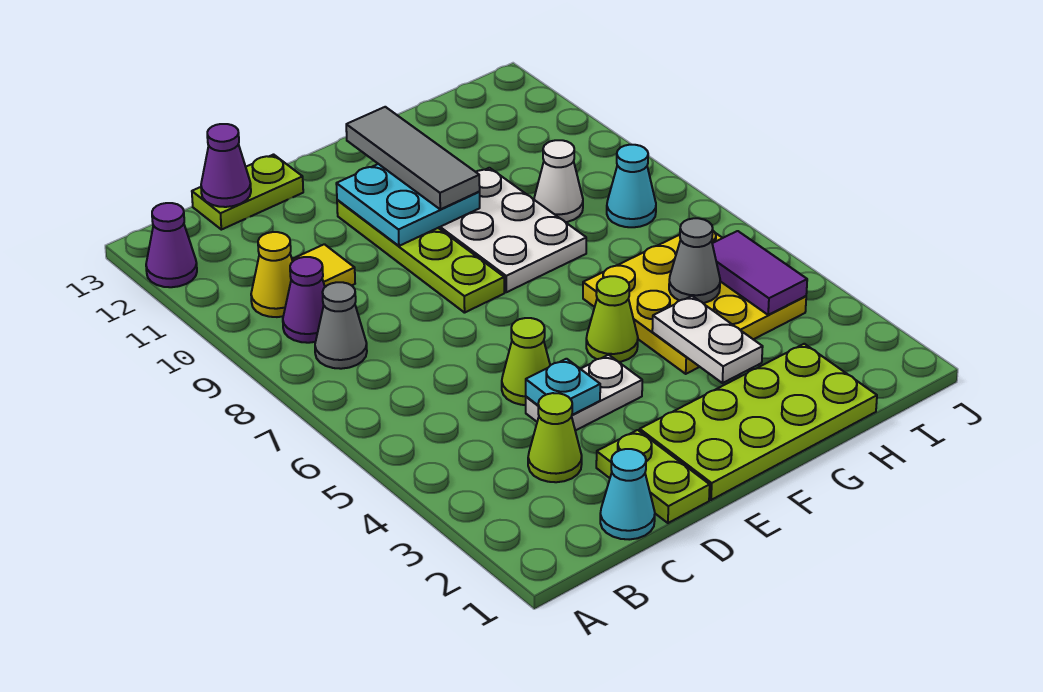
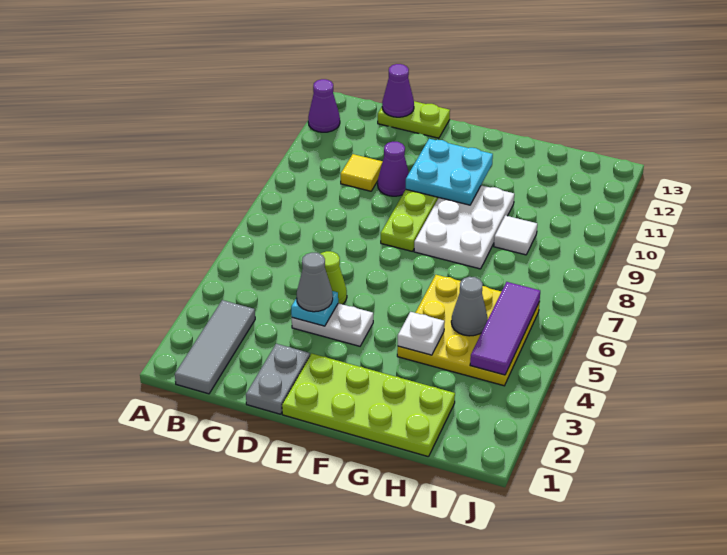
grey cone B8 level 1 -> grey cone D4 level 3
purple cone B9 level 1 -> purple cone D10 level 1
yellow cone B10 level 1 -> none
cyan cone C1 level 1 -> none
lime cone C3 level 1 -> none
lime plate D1:D2 level 1 -> grey plate D1:D2 level 1
lime cone F5 level 1 -> none
grey tile F10:F12 level 3 -> grey tile B1:B3 level 1
white plate G3:G4 level 2 -> white plate G4 level 2
white cone H9 level 1 -> white tile H9 level 1
purple tile I4:I5 level 2 -> purple tile I4:I6 level 2
cyan cone I8 level 1 -> none

